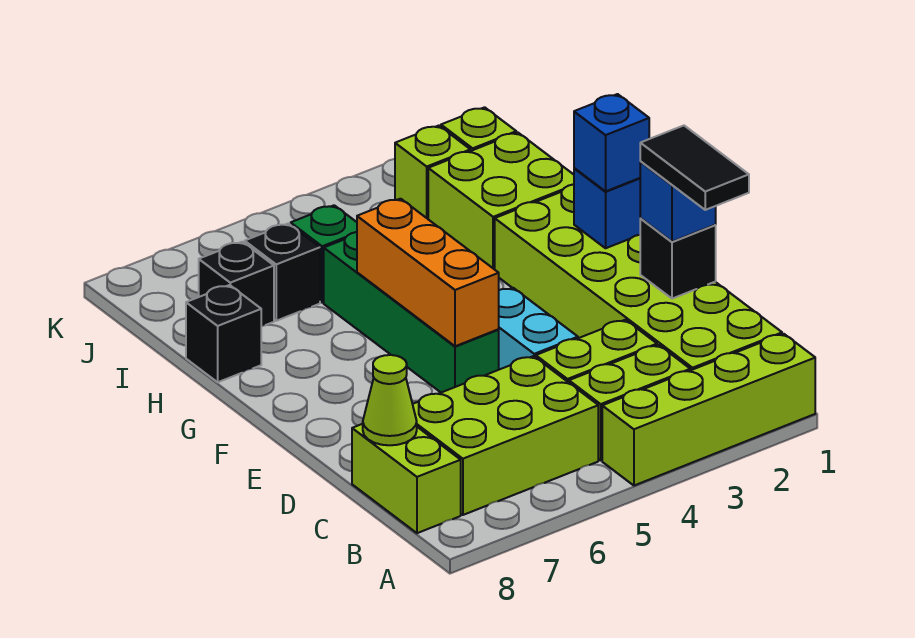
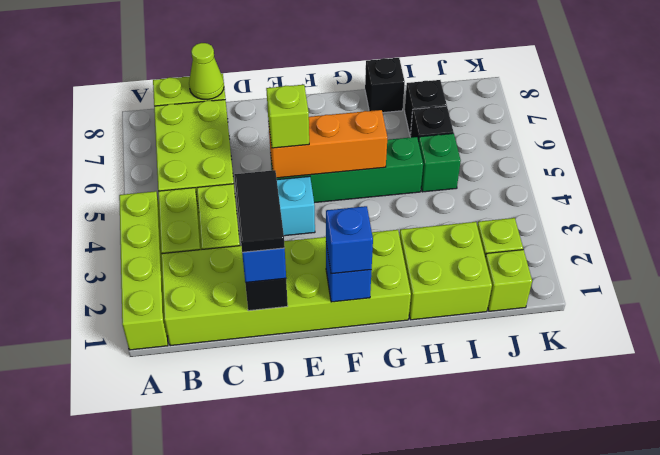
black tile C1:D1 level 4 -> black tile D1:D2 level 4
none -> lime brick E5 level 3

